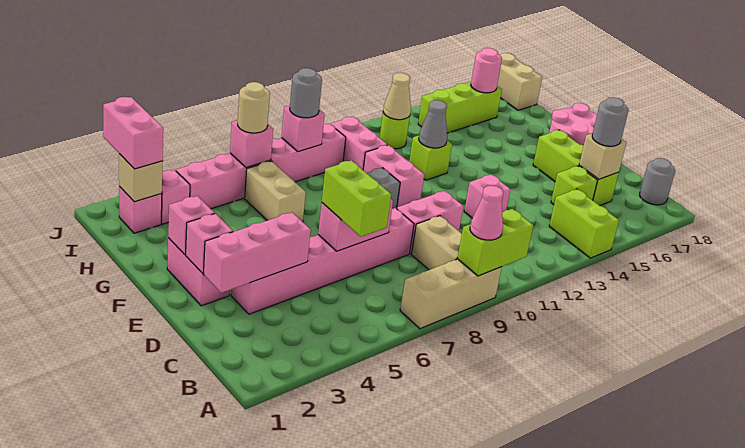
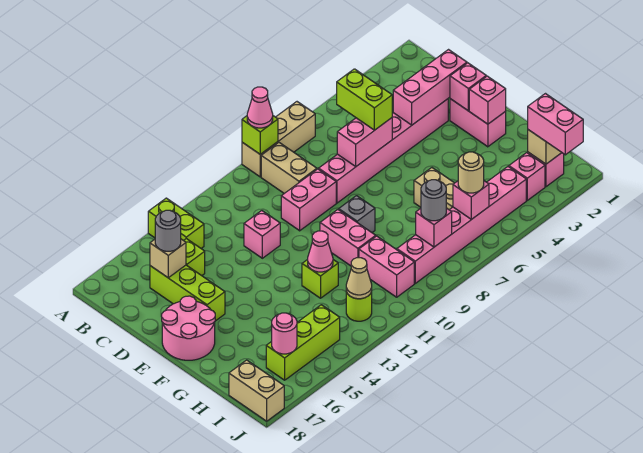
lime brick A9:A10 level 2 -> lime brick A9 level 2
grey round brick B18 level 1 -> none
grey cone G12 level 2 -> pink cone G12 level 2

